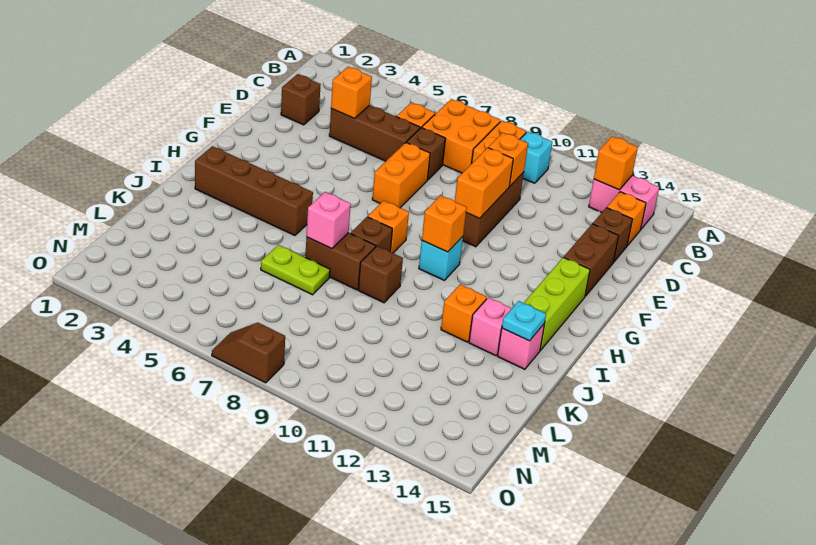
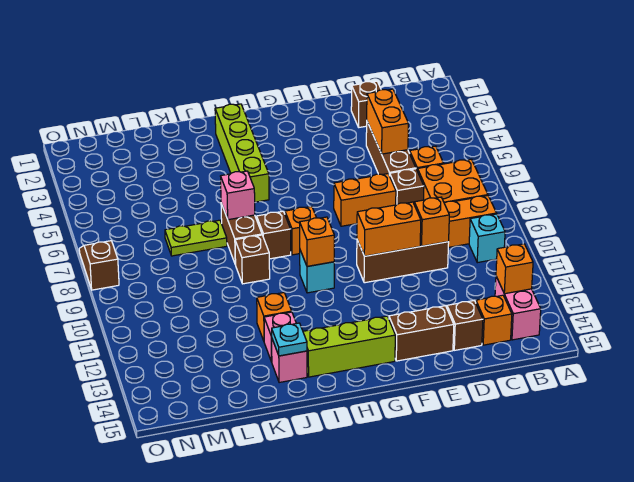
orange brick D4 level 2 -> orange brick D4:D5 level 2
brown brick I2:I5 level 1 -> lime brick I2:I5 level 1
lime plate K6:K7 level 1 -> lime plate K7:L7 level 1

